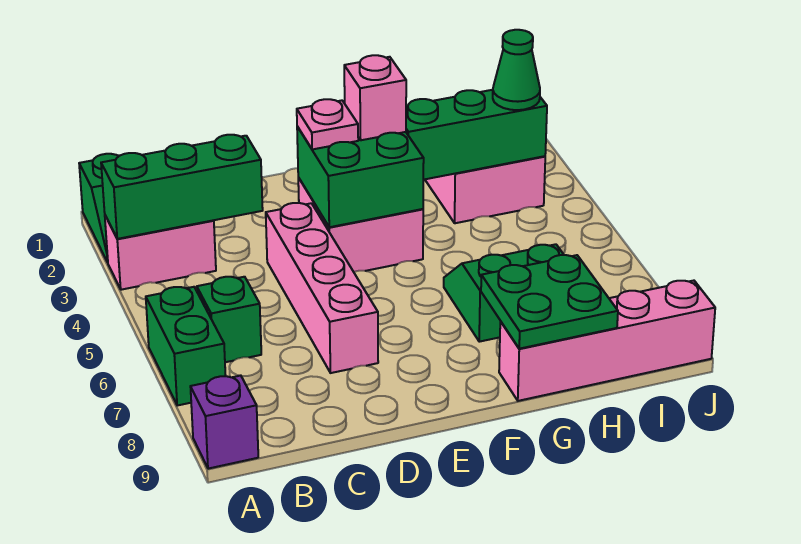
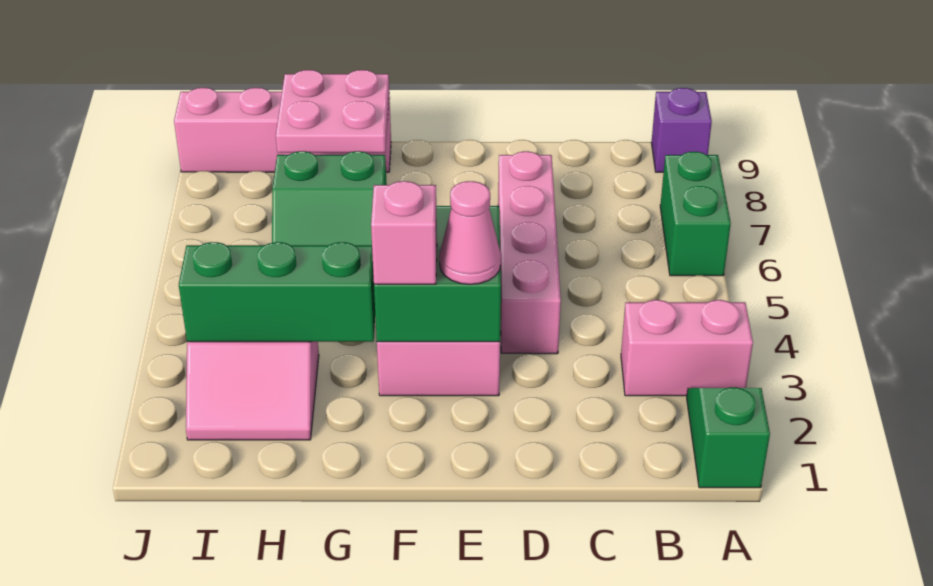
green brick A3:C3 level 2 -> none
green brick B6 level 1 -> none
pink plate E3 level 3 -> pink cone E3 level 3
green plate G8:H9 level 2 -> pink plate G8:H9 level 2
green cone I3 level 3 -> none

